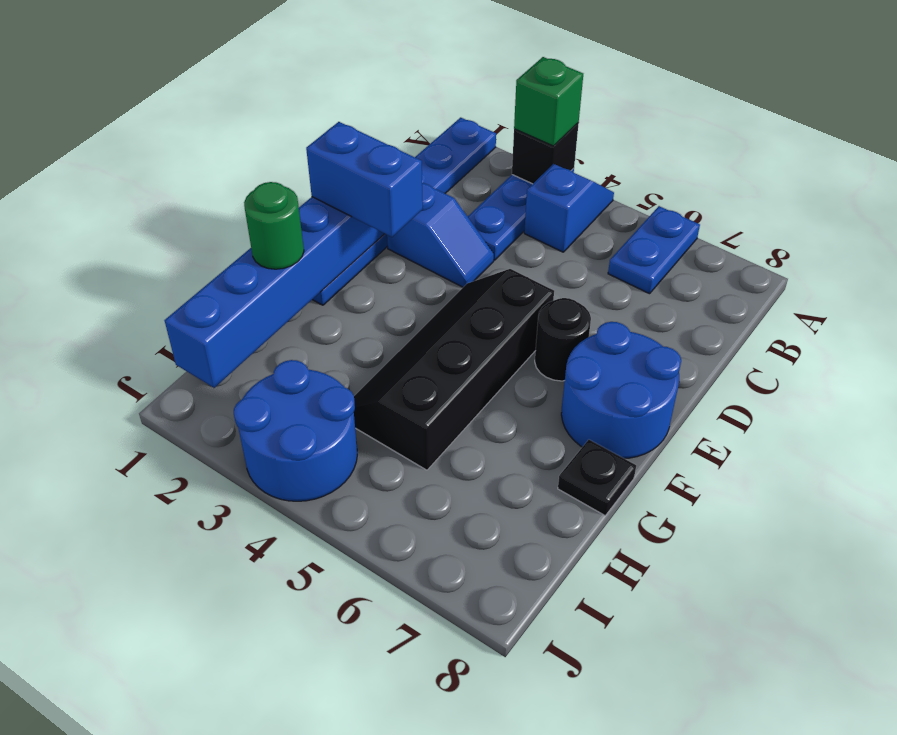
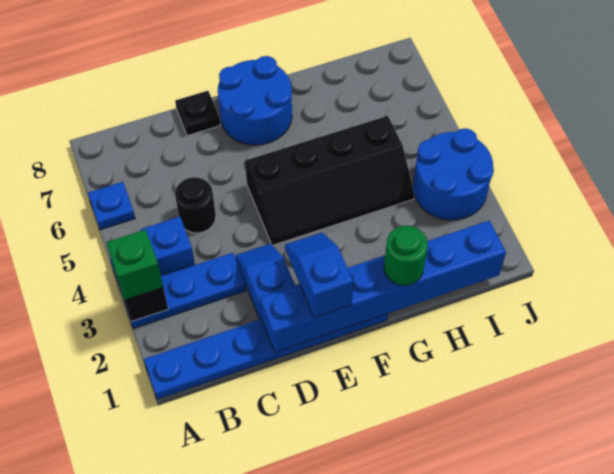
blue plate A6:B6 level 1 -> blue plate A6 level 1
blue brick E1:E2 level 3 -> blue slope E1:E2 level 3 top 1
black round brick E6 level 1 -> black round brick C5 level 1
black plate G8 level 1 -> black plate D8 level 1

